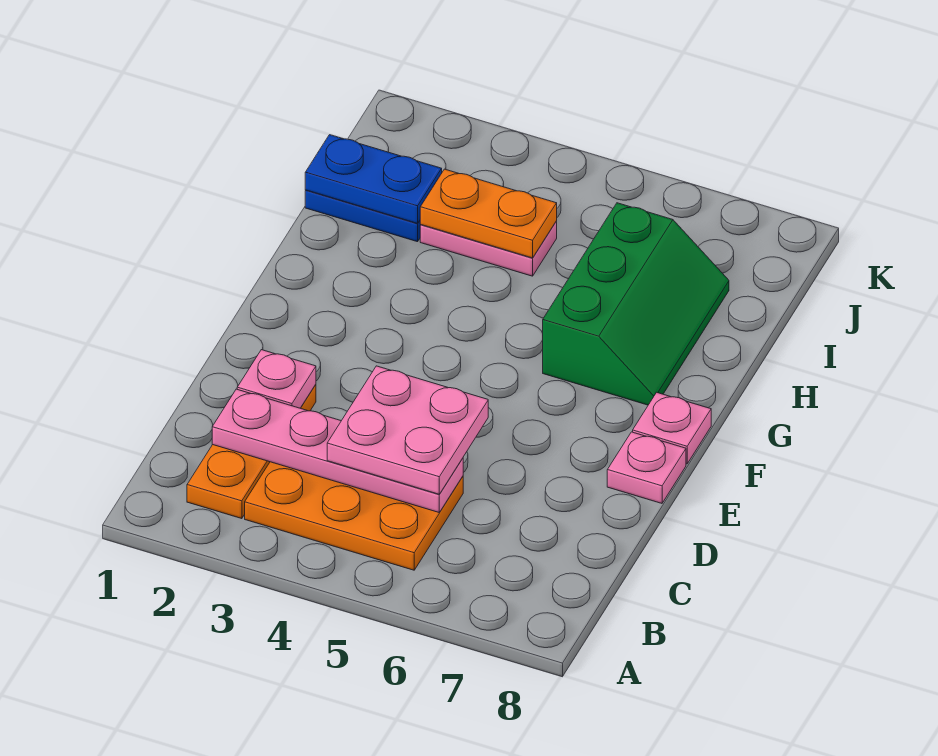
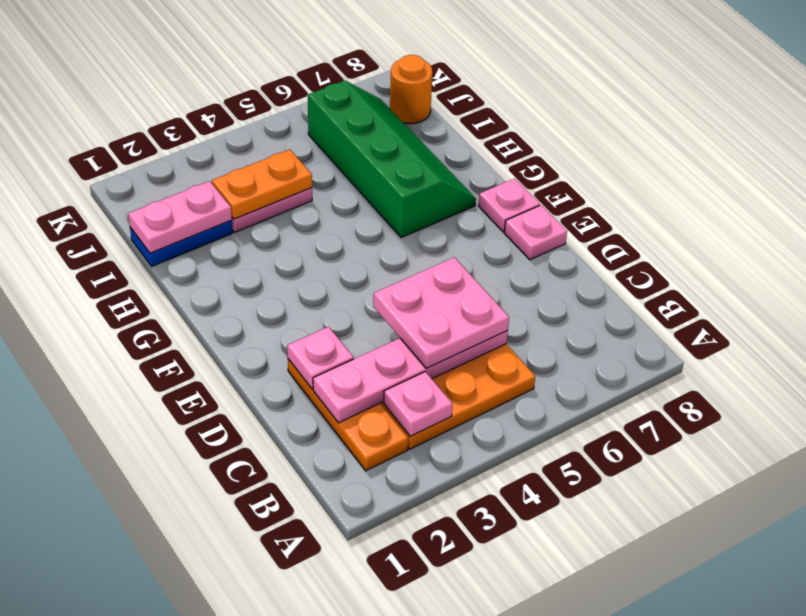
none -> pink plate B3 level 2
green slope G6:I7 level 1 top 6 -> green slope G6:J7 level 1 top 6
blue plate I1:I2 level 2 -> pink plate I1:I2 level 2
none -> orange round brick J8 level 1

